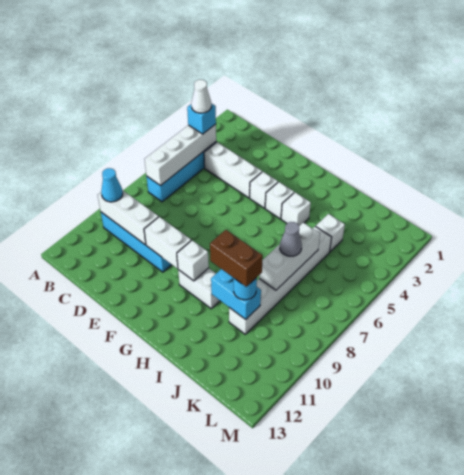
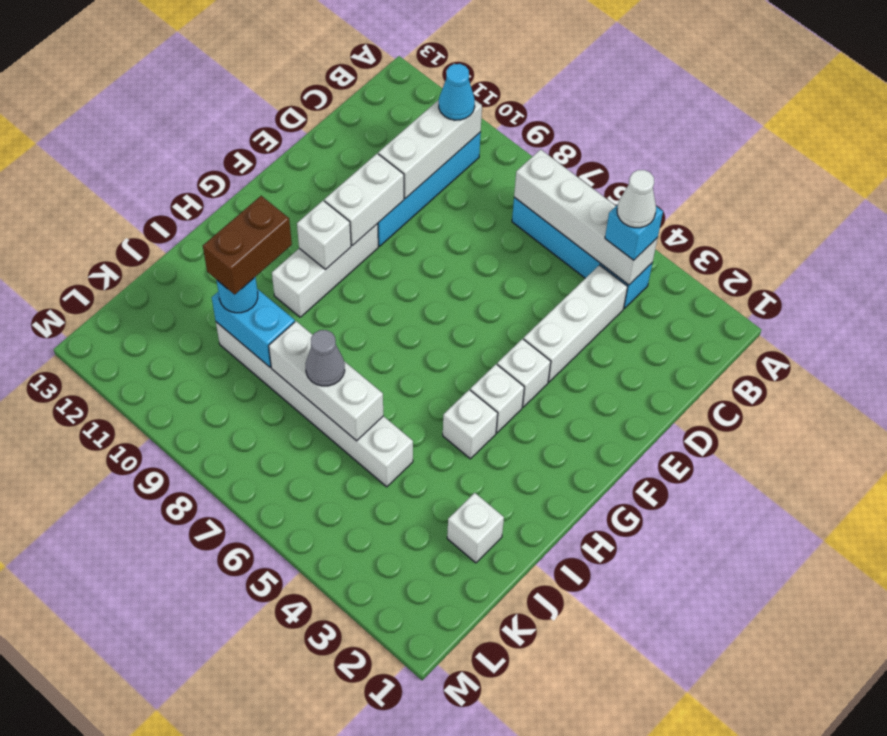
white brick G10:H10 level 1 -> white brick F10:H10 level 1
cyan brick I10:J10 level 2 -> cyan brick J9:J10 level 2
white brick J4 level 1 -> white brick J2 level 1

